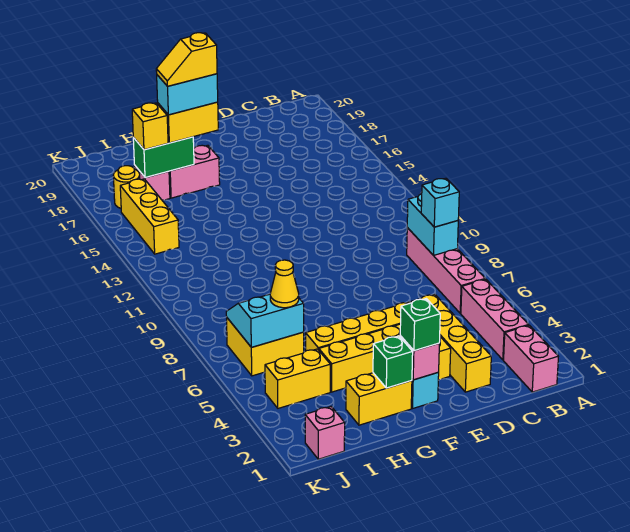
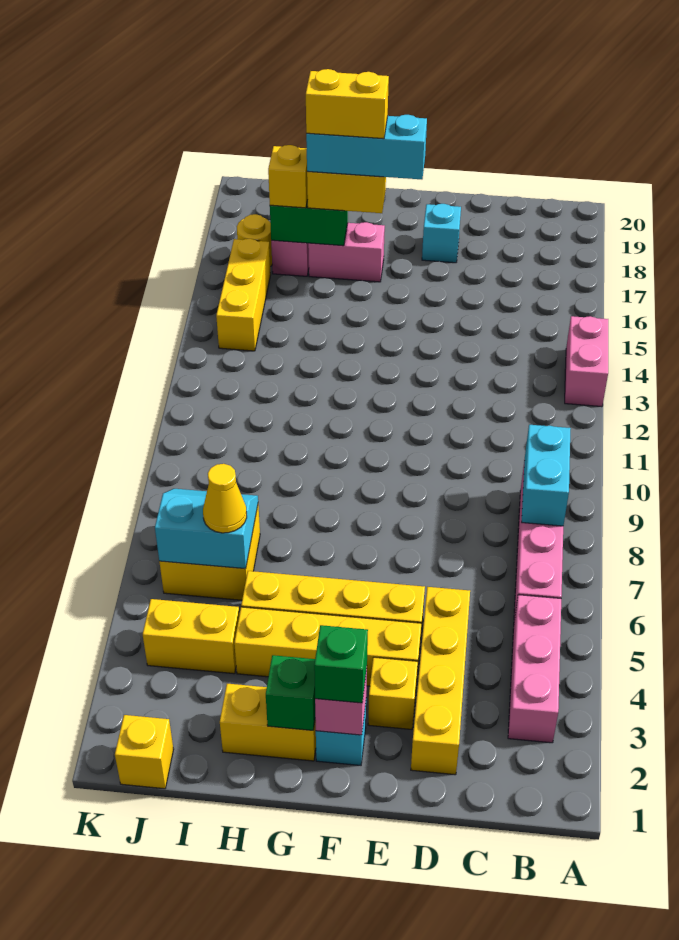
pink brick B1:B2 level 1 -> pink brick A13:A14 level 1
cyan brick B8 level 3 -> cyan brick E18 level 1
cyan brick G17:H17 level 4 -> cyan brick F17:H17 level 4
yellow slope G17:H17 level 5 top G -> yellow brick G17:H17 level 5
pink brick J1 level 1 -> yellow brick J1 level 1

